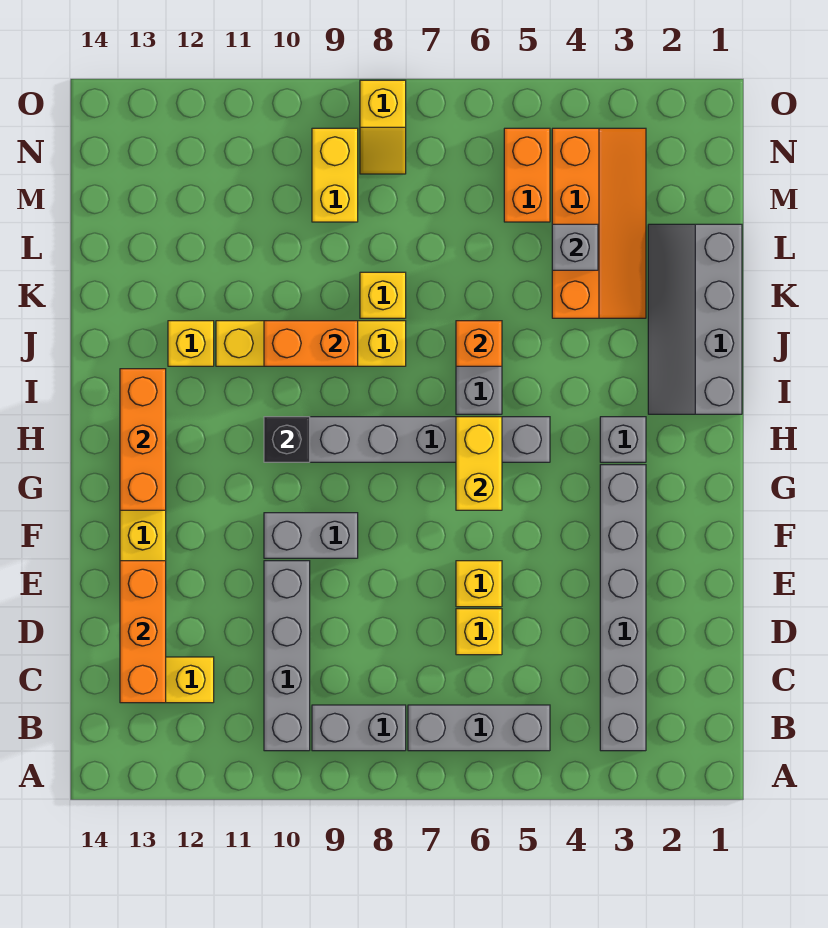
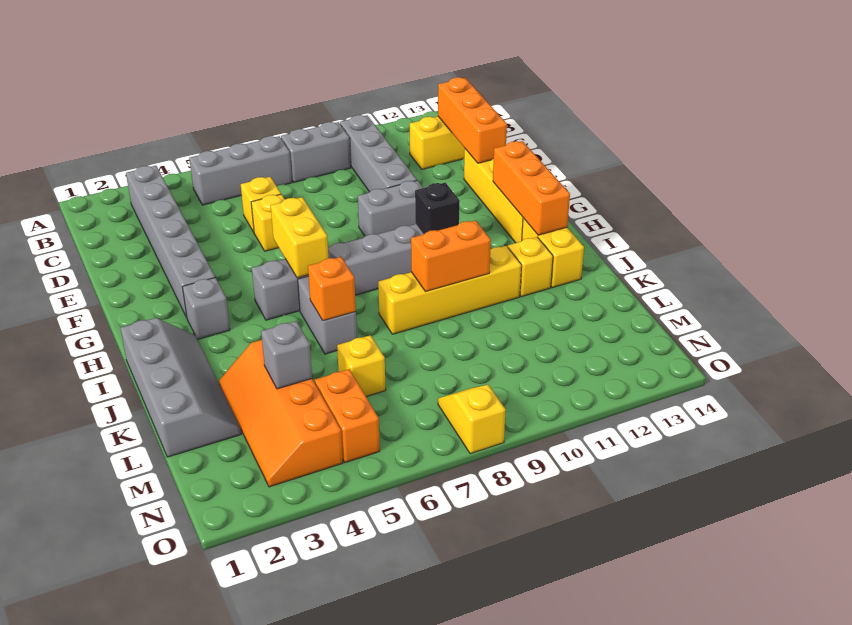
yellow brick K8 level 1 -> yellow brick L6 level 1
yellow brick M9:N9 level 1 -> yellow brick I13:J13 level 1

